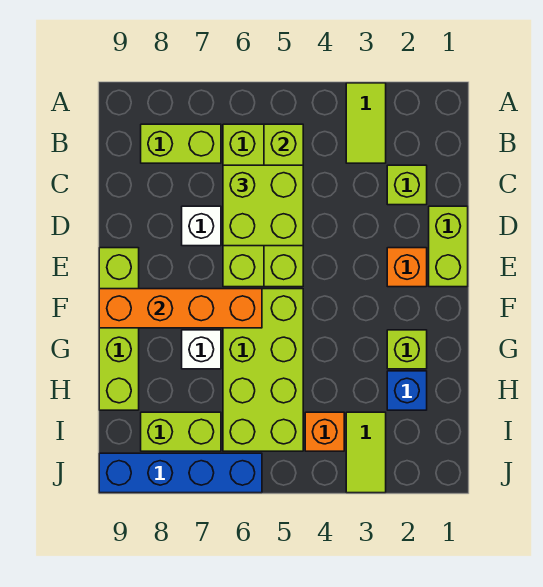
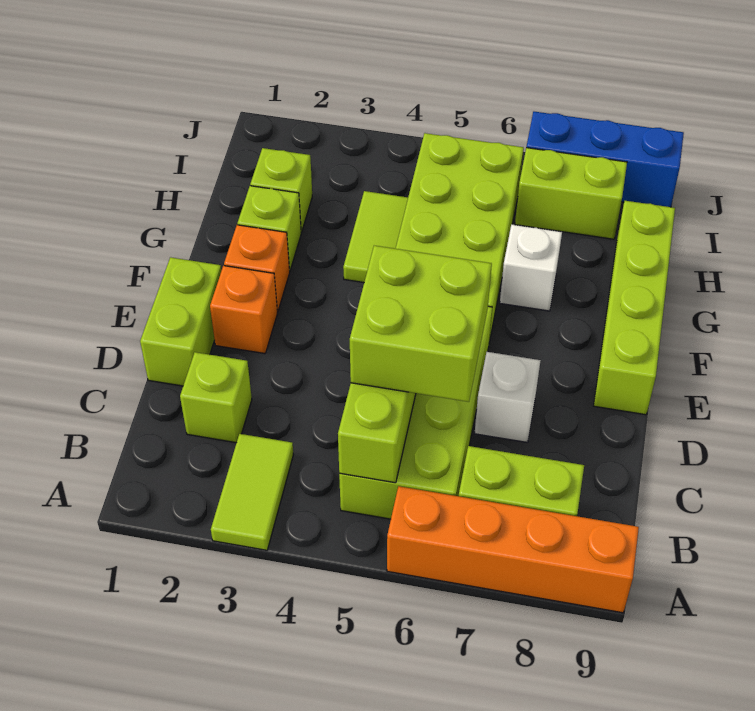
orange brick F6:F9 level 2 -> orange brick A6:A9 level 1
blue brick H2 level 1 -> lime brick H2 level 1
lime tile I3:J3 level 1 -> lime tile G4:H4 level 1
orange brick I4 level 1 -> orange brick F2 level 1
blue brick J6:J9 level 1 -> blue brick J7:J9 level 1

